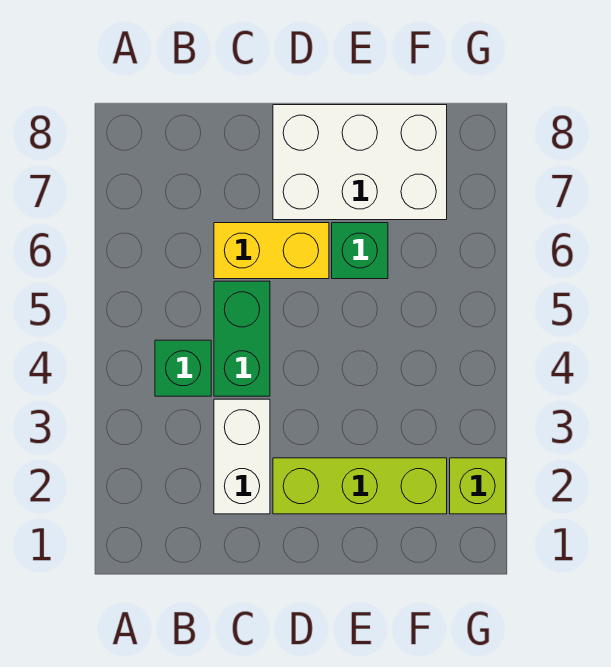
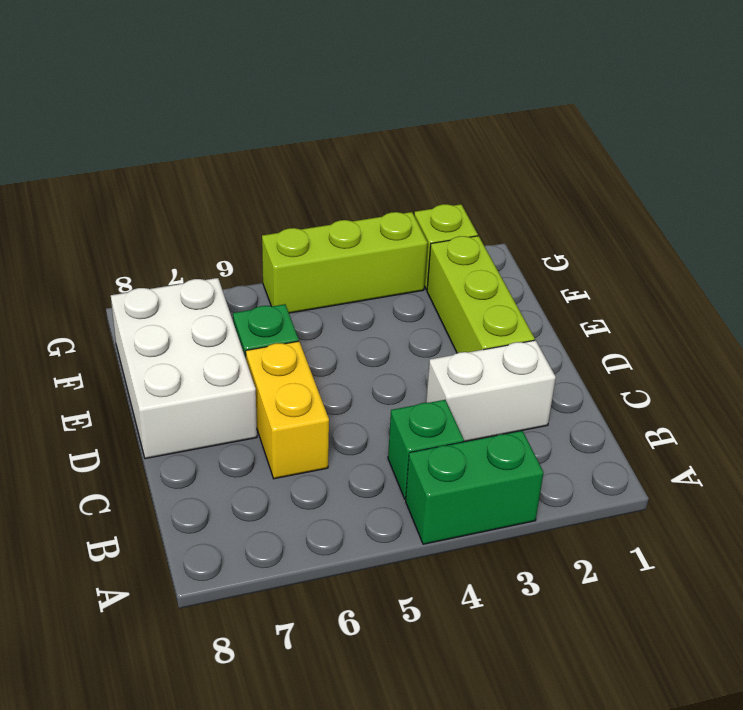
green brick C4:C5 level 1 -> green brick A3:A4 level 1
none -> lime brick G3:G5 level 1

